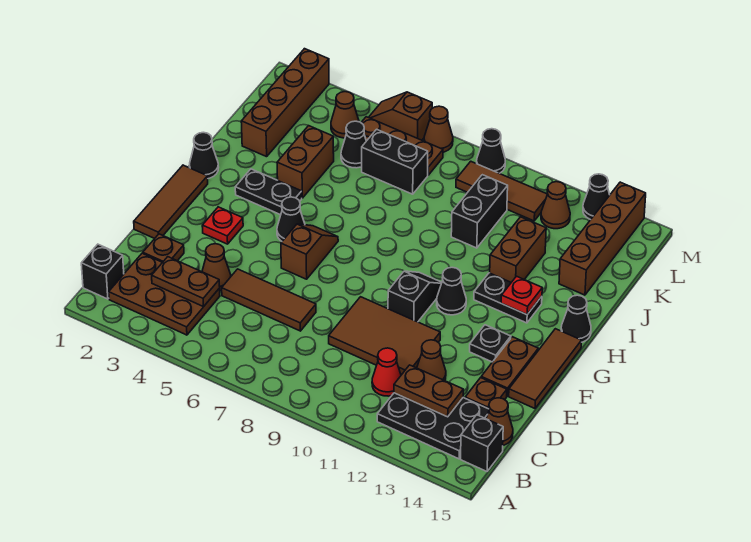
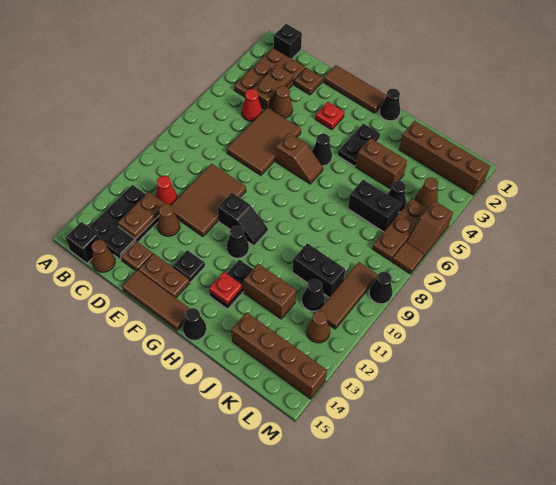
none -> red cone C5 level 1
brown tile D5:D7 level 1 -> brown tile D5:E7 level 1
black brick K6:K7 level 1 -> black brick J6:K6 level 1
brown slope M5:M6 level 1 top 6 -> brown slope M5:M6 level 1 top 5
brown cone M7 level 1 -> brown tile M7 level 1
black cone M13 level 1 -> black cone K11 level 1

